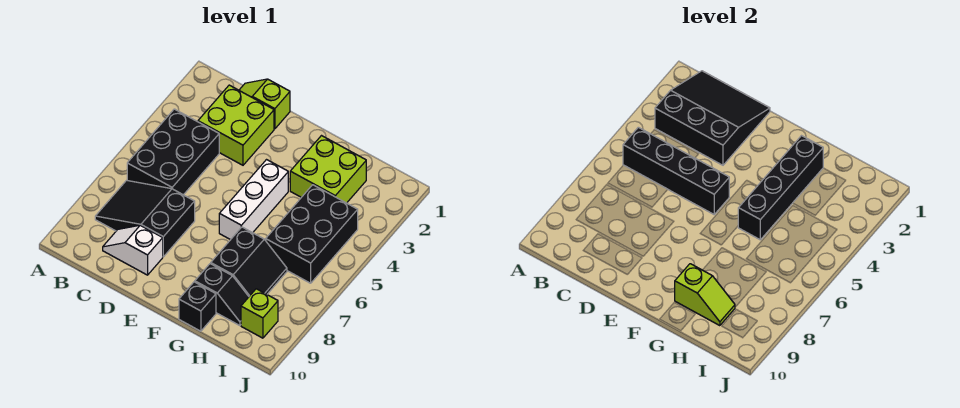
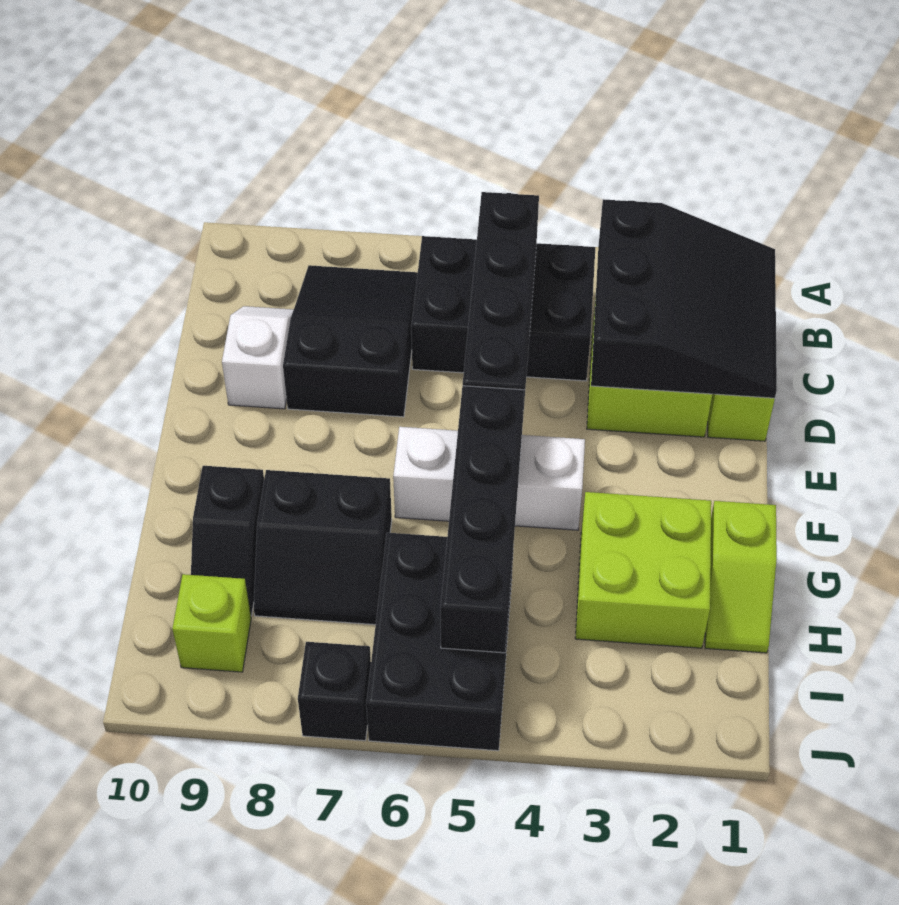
black brick G2:G5 level 2 -> black brick F5:I5 level 2
lime slope G9:H9 level 2 top G -> lime slope G1:H1 level 1 top G
black brick G10 level 1 -> black brick J7 level 1
black brick H4:I6 level 1 -> black brick H5:J6 level 1

